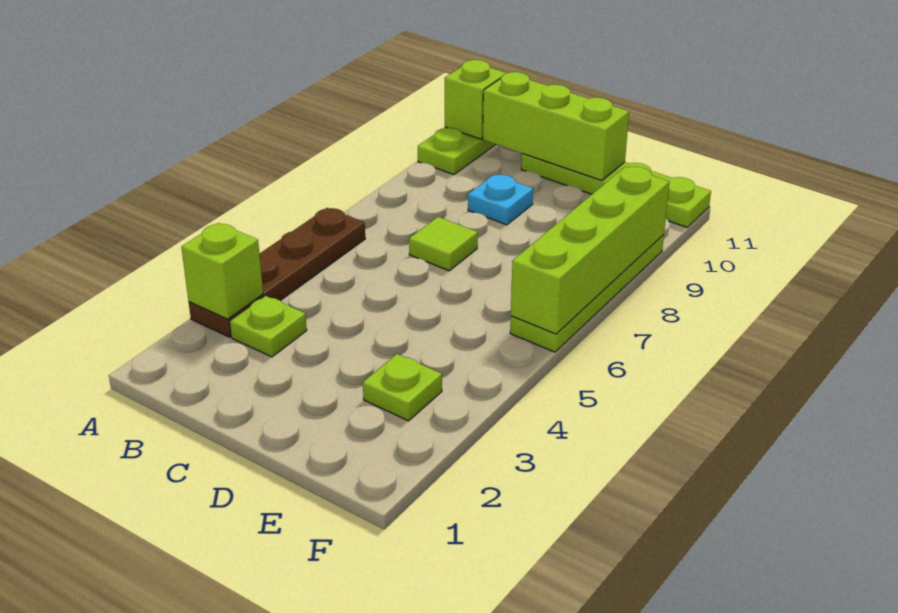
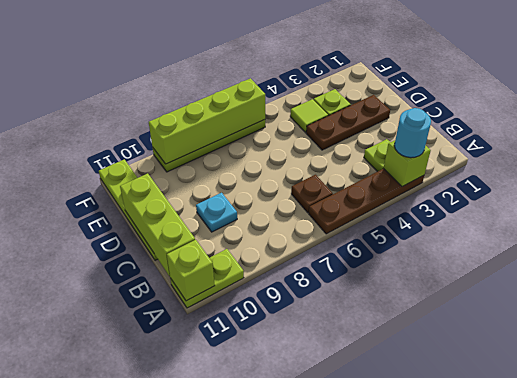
none -> cyan round brick A3 level 3
none -> brown plate B6 level 1
lime tile C7 level 1 -> lime tile E4 level 1
none -> brown plate D2:D4 level 1

